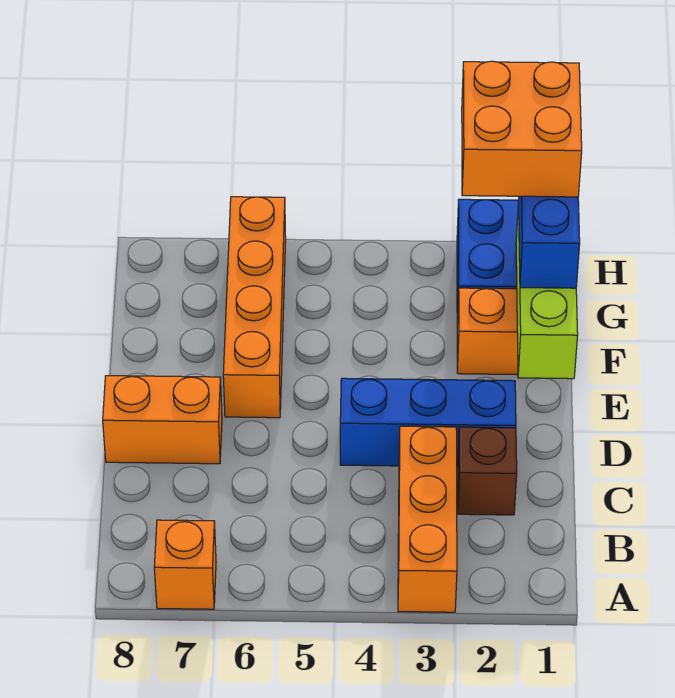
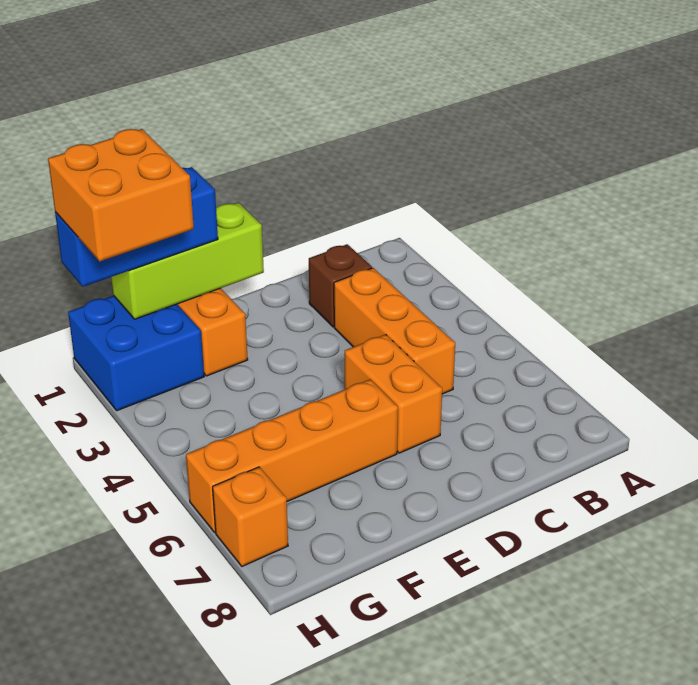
orange brick A3:C3 level 1 -> orange brick C3:C5 level 1
orange brick A7 level 1 -> orange brick H7 level 1
blue brick D2:D4 level 1 -> none
orange brick D7:D8 level 1 -> orange brick D5:D6 level 1

